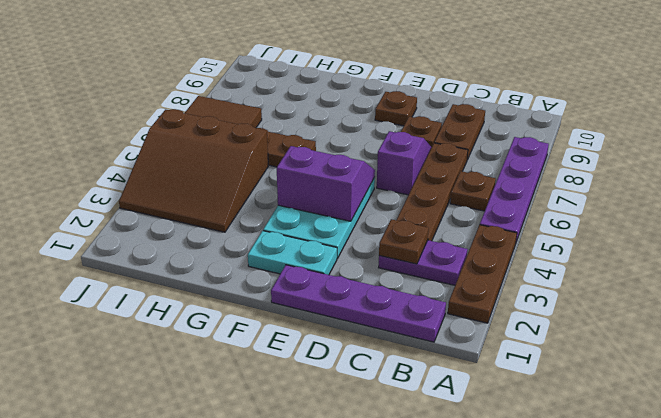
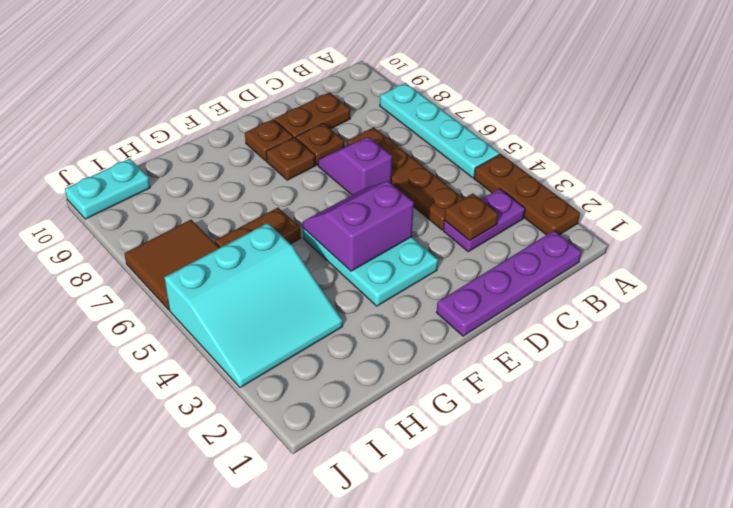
purple plate A5:A8 level 1 -> cyan plate A5:A8 level 1
brown plate B6 level 1 -> brown plate E8 level 1
brown plate C8:C9 level 1 -> brown plate C9:D9 level 1
cyan plate E2:F2 level 1 -> cyan plate I10:J10 level 1
brown slope H3:J5 level 1 top 5 -> cyan slope H3:J5 level 1 top 5

